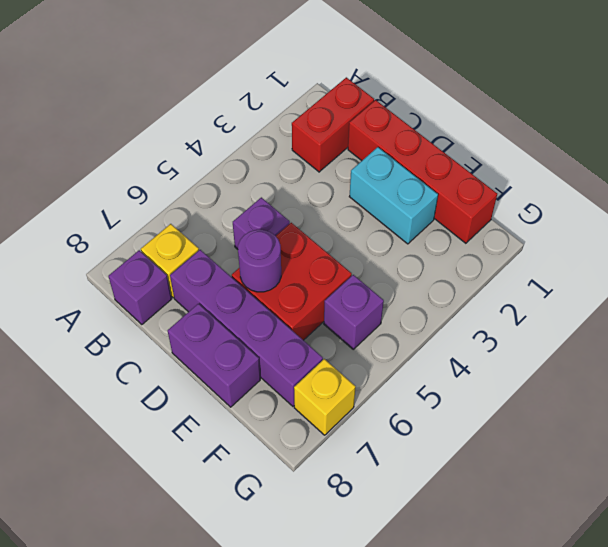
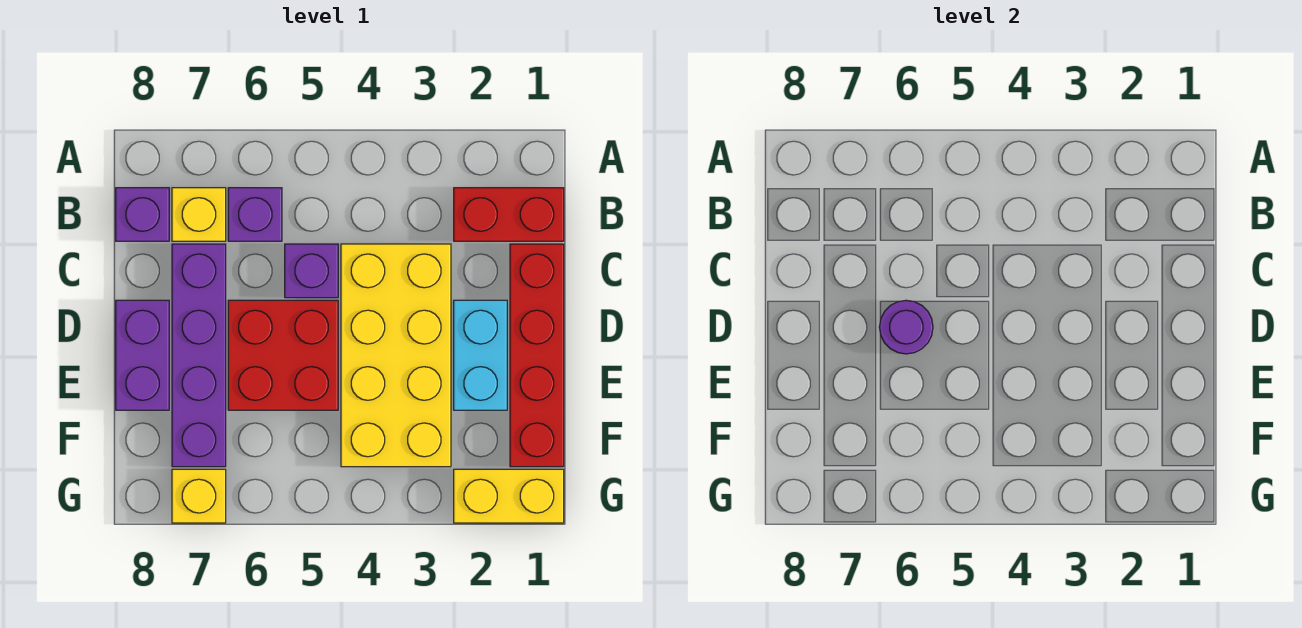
none -> yellow brick C3:F4 level 1
purple brick F5 level 1 -> purple brick B6 level 1
none -> yellow brick G1:G2 level 1

